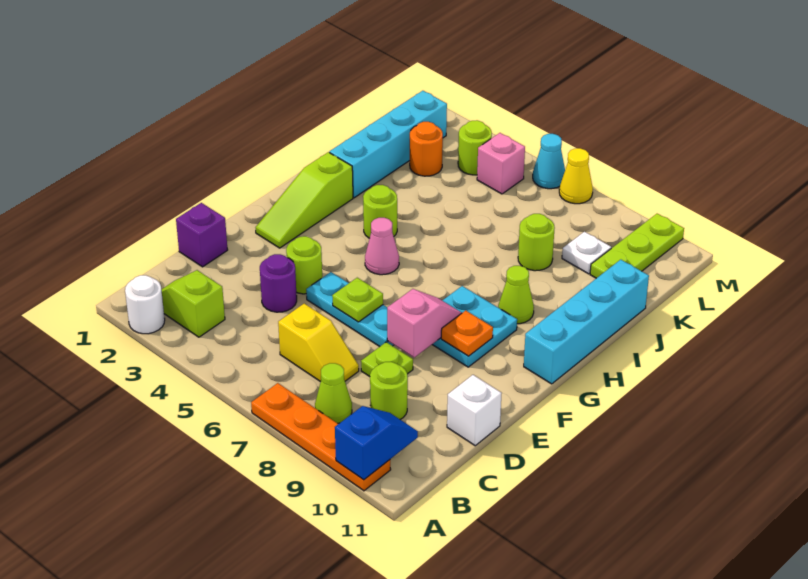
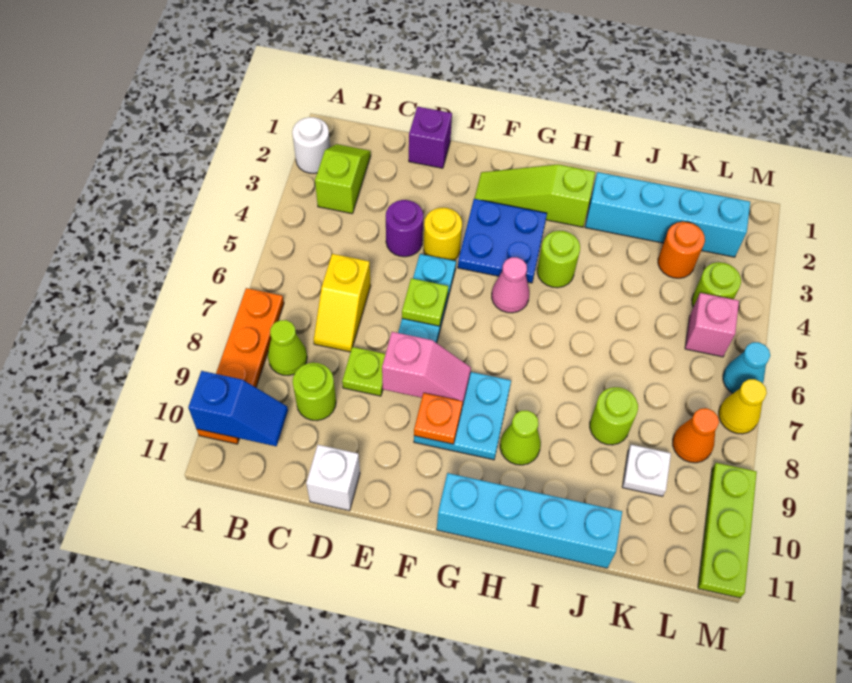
lime round brick E4 level 1 -> yellow round brick E4 level 1
none -> blue plate F3:G4 level 1
lime plate K10:M10 level 1 -> lime plate M9:M11 level 1
none -> orange cone L8 level 1

